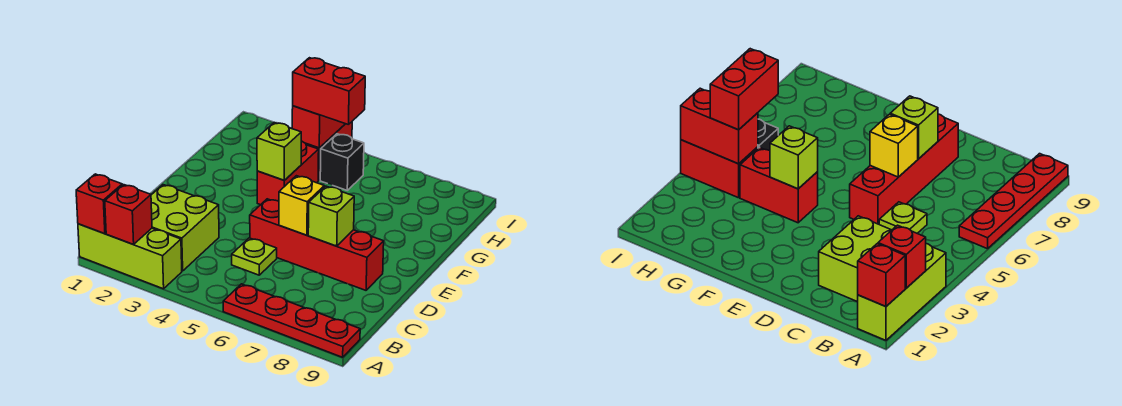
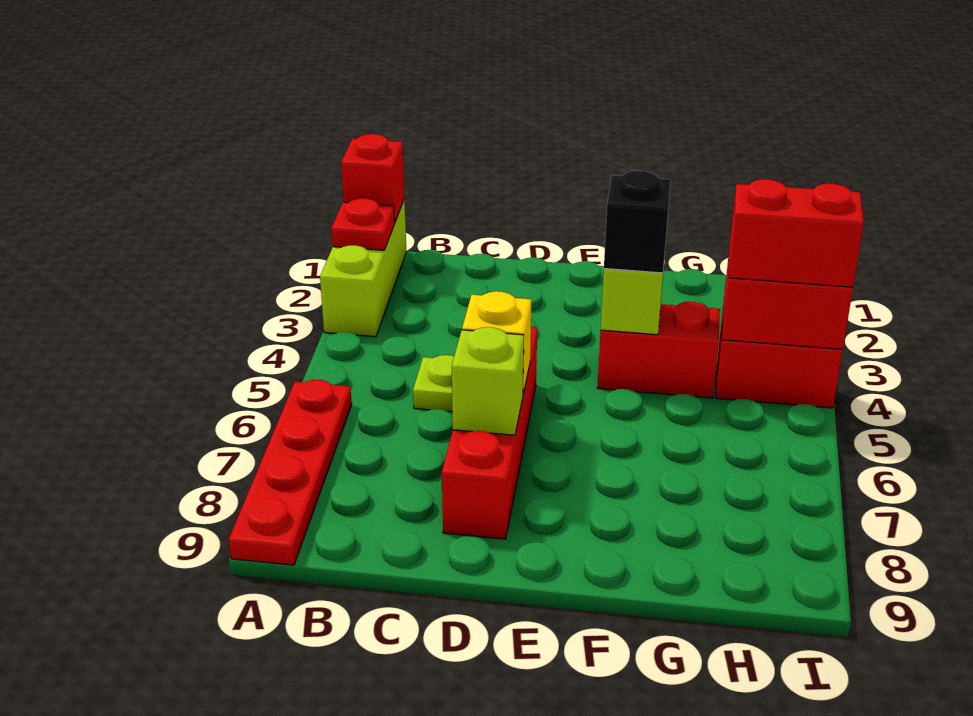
red brick A2 level 2 -> red plate A2 level 2
lime brick B2:C3 level 1 -> none
red brick H4:H5 level 3 -> red brick H4:I4 level 3
black brick H5 level 1 -> black brick F4 level 3

